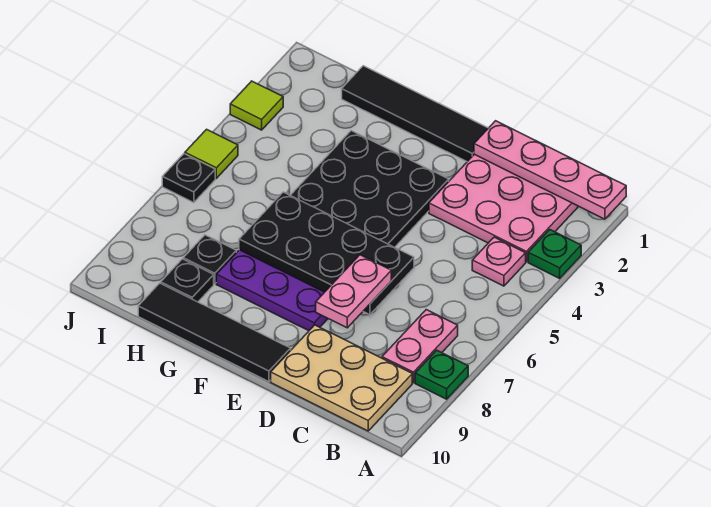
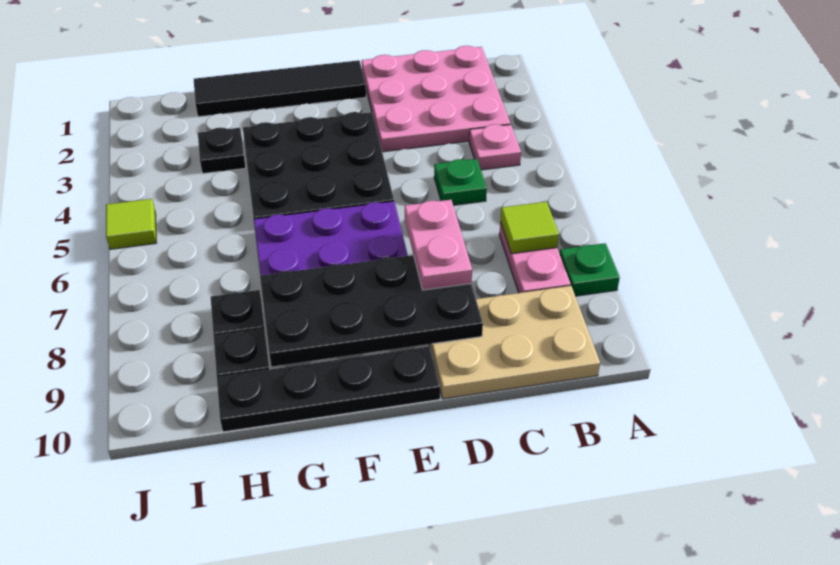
pink plate A1:D1 level 2 -> none
green plate A3 level 1 -> green plate C5 level 1
black plate D6:G7 level 2 -> black plate D8:G9 level 2
black tile E10:H10 level 1 -> black plate E10:H10 level 1
lime tile J3 level 1 -> lime tile B7 level 2
black plate J6 level 1 -> black plate H3 level 1

